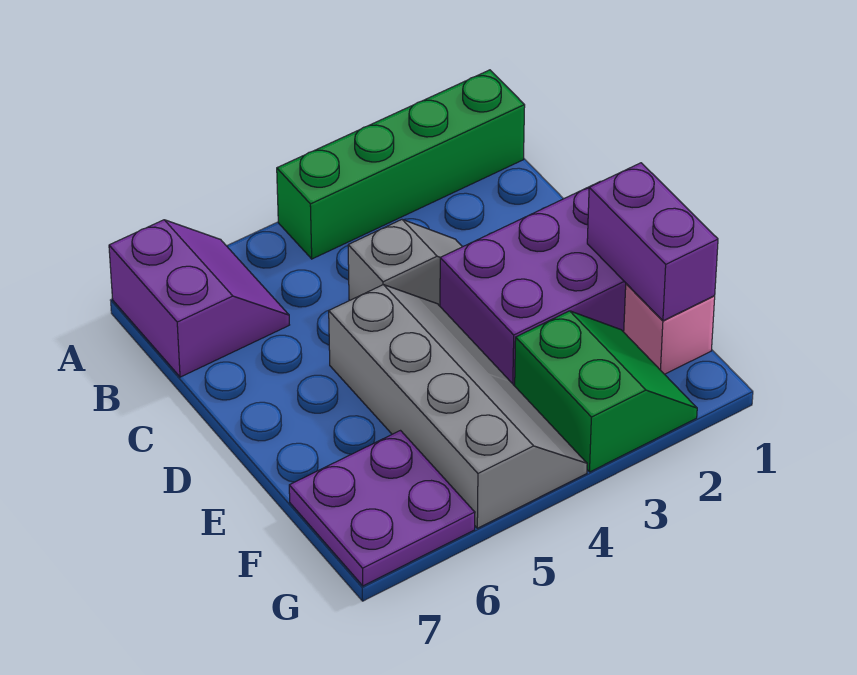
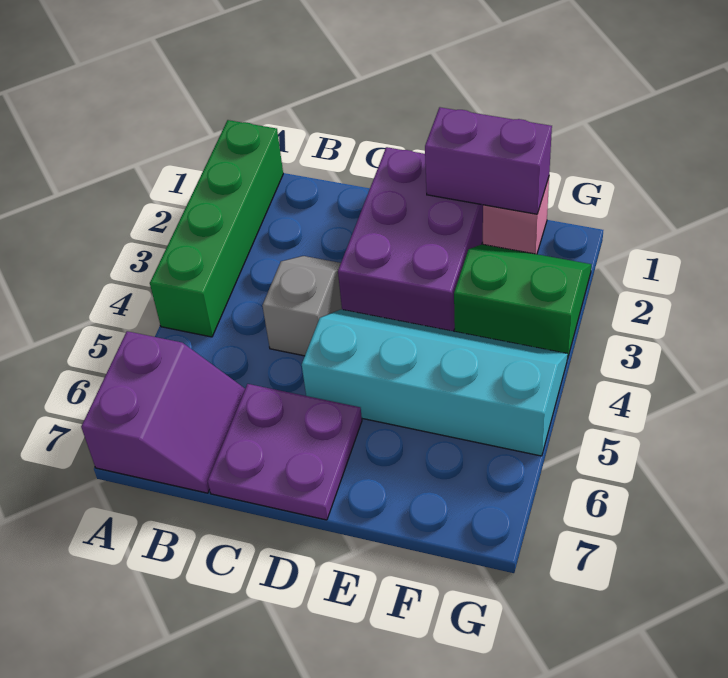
purple slope A6:B7 level 1 top 7 -> purple slope A6:B7 level 1 top A
grey slope D4:G5 level 1 top 5 -> cyan slope D4:G5 level 1 top 5
purple plate F6:G7 level 1 -> purple plate C6:D7 level 1

